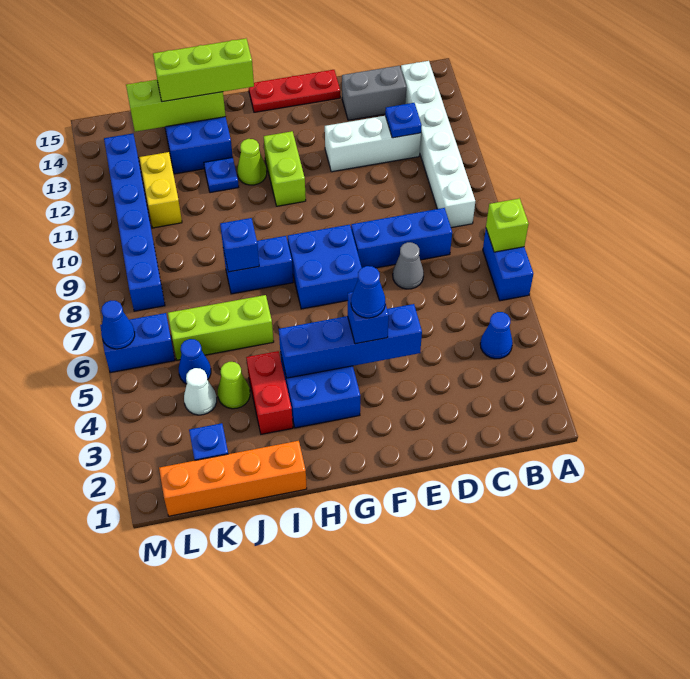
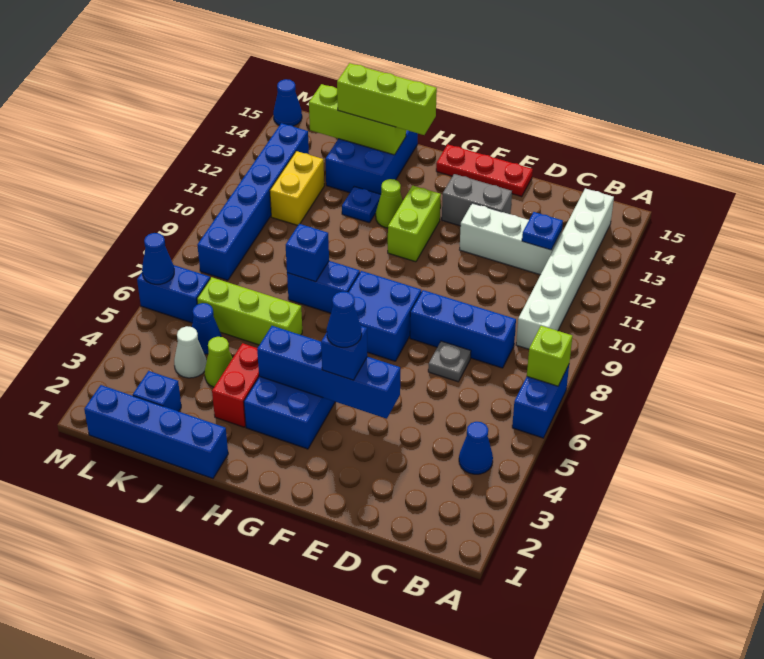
grey brick C14:D14 level 1 -> grey brick E13:F13 level 1
grey cone D7 level 1 -> grey plate D7 level 1
orange brick I1:L1 level 1 -> blue brick I1:L1 level 1
none -> blue cone M15 level 1

